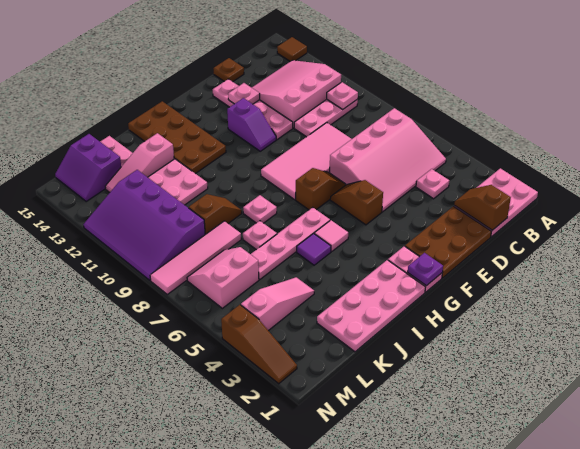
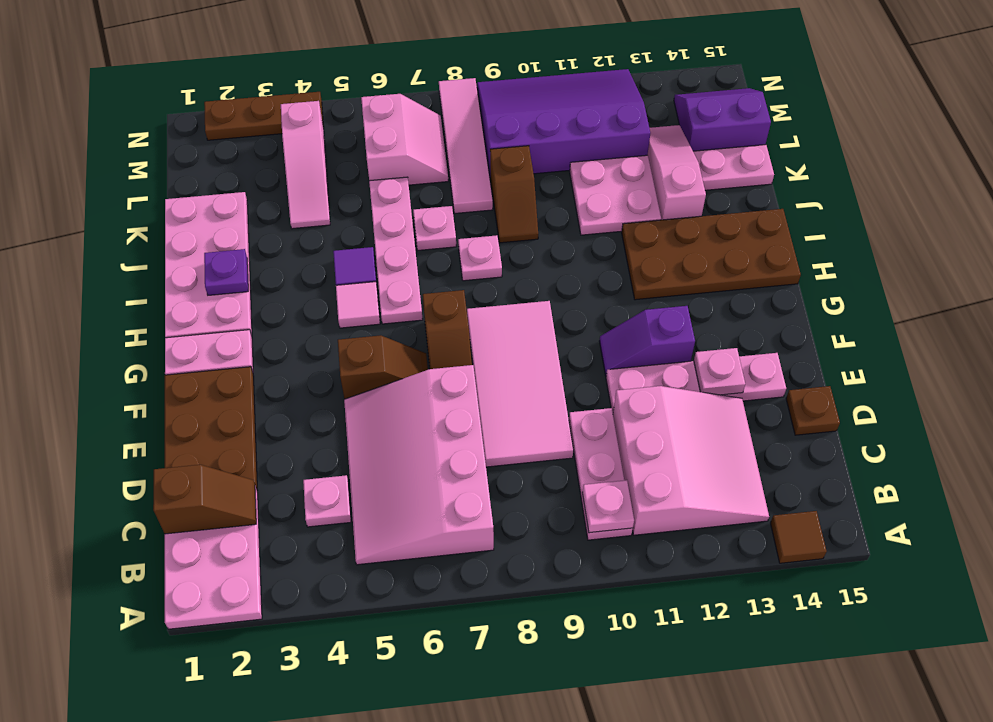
purple plate G1 level 2 -> purple plate I2 level 2
brown slope N2:N4 level 1 top 4 -> brown plate N2:N4 level 1

